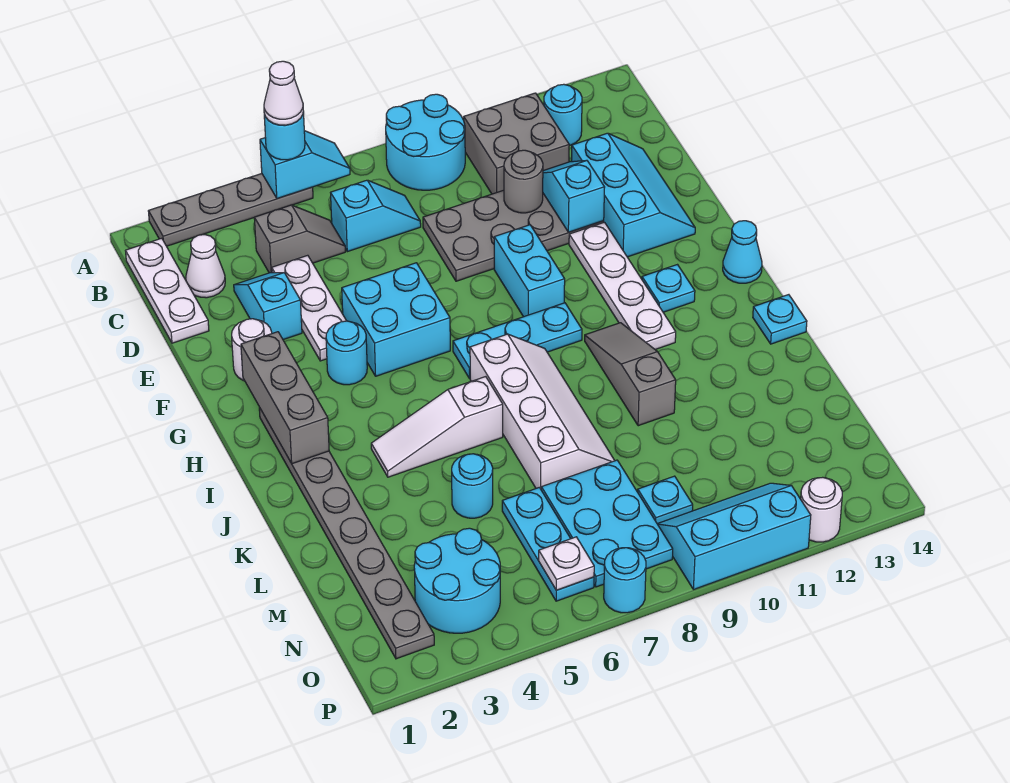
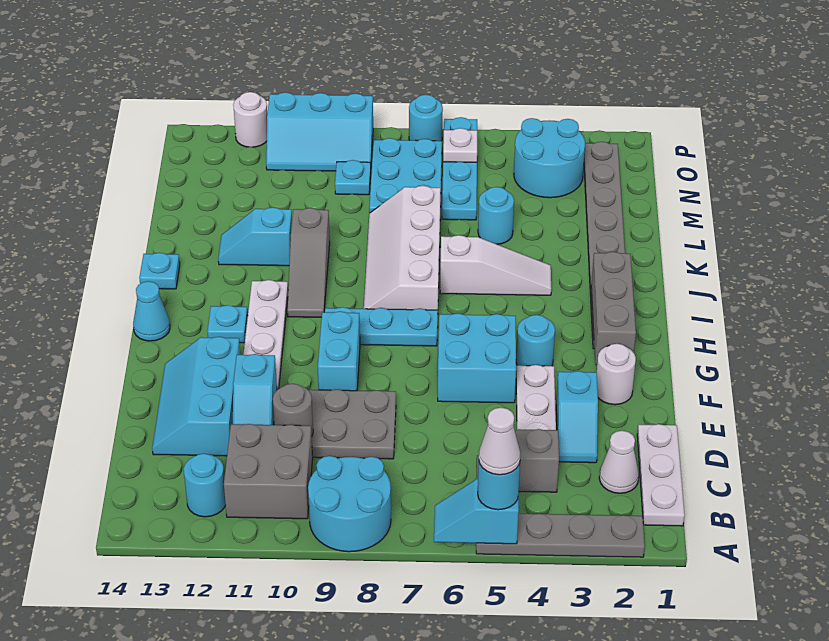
cyan slope C6:C7 level 1 top 6 -> cyan slope K11:K12 level 1 top 11
cyan plate M6:O6 level 1 -> cyan plate M6:P6 level 1

